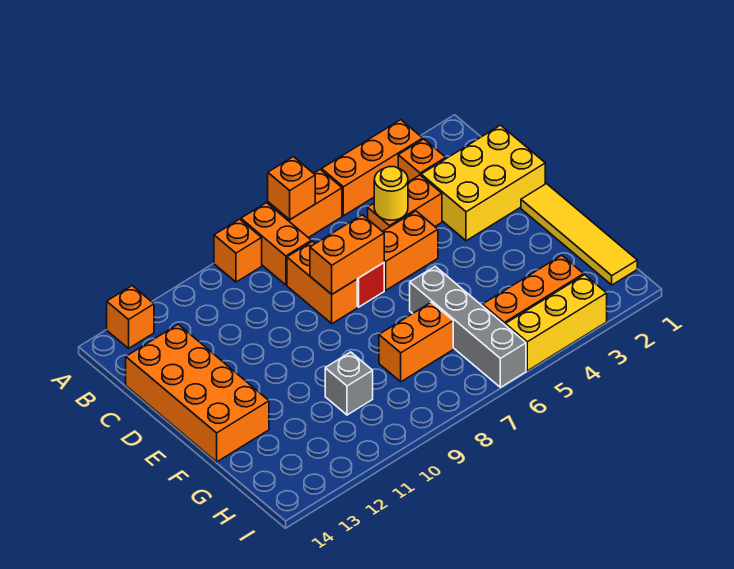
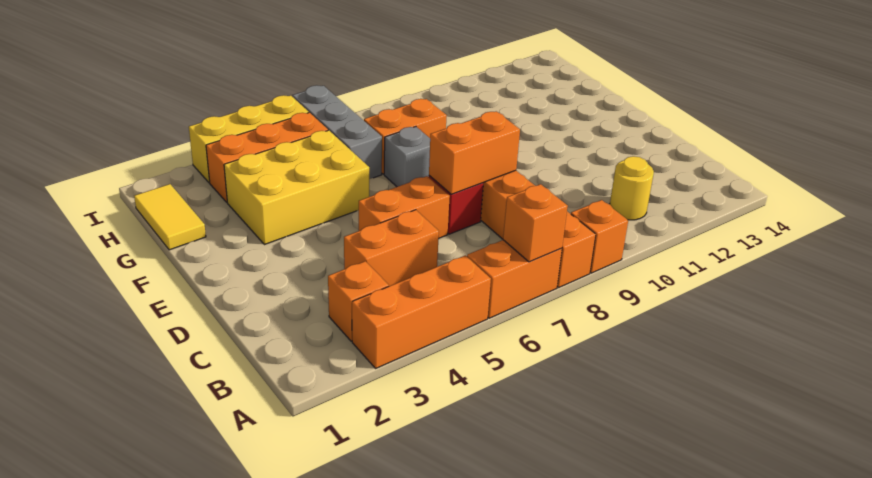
orange brick A13 level 1 -> none
yellow brick C1:D3 level 1 -> yellow brick F3:G5 level 1
yellow round brick C5 level 2 -> yellow round brick B11 level 1
orange brick C13:F14 level 1 -> none
yellow tile E1:H1 level 1 -> yellow tile G1:H1 level 1
grey brick F6:I6 level 1 -> grey brick G6:I6 level 1
grey brick G10 level 1 -> grey brick F7 level 1

